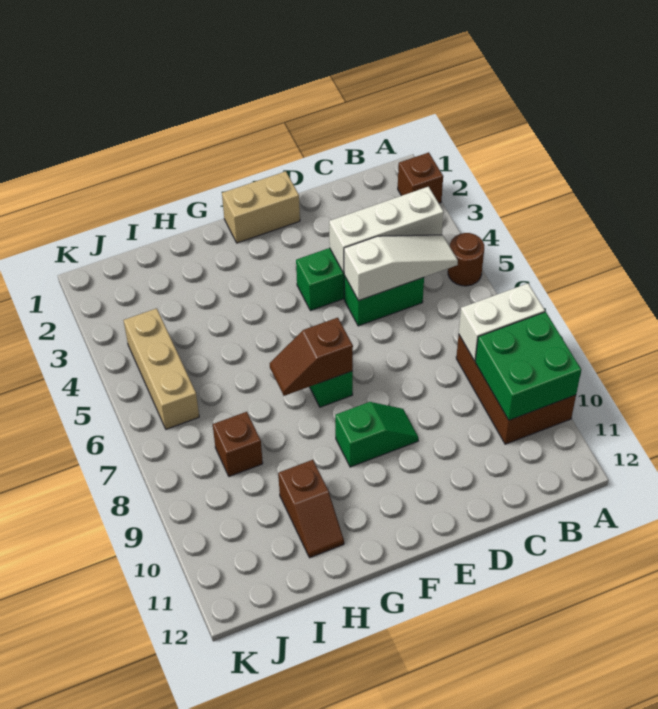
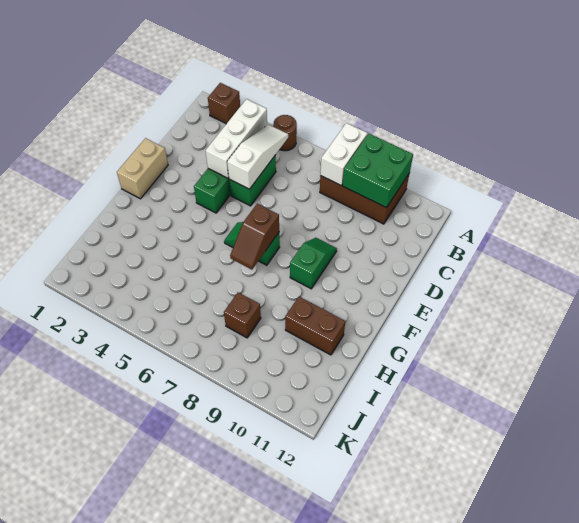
brown slope H10:H11 level 1 top 10 -> brown brick H10:H11 level 1
tan brick J4:J6 level 1 -> none

